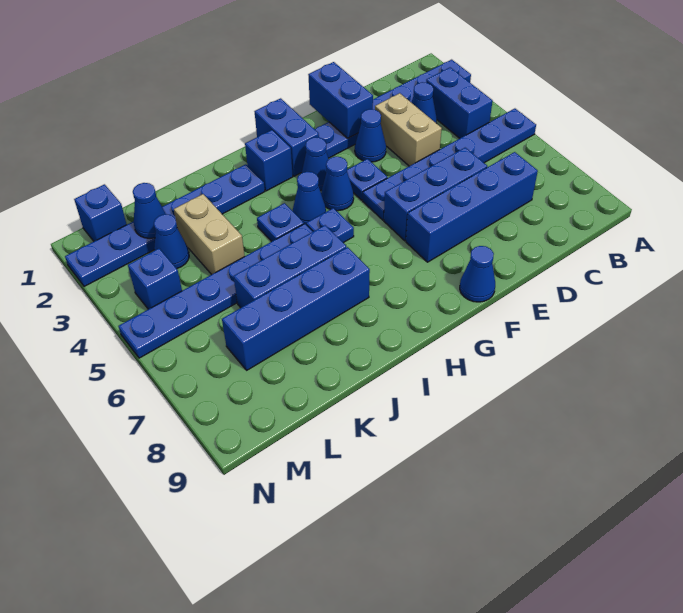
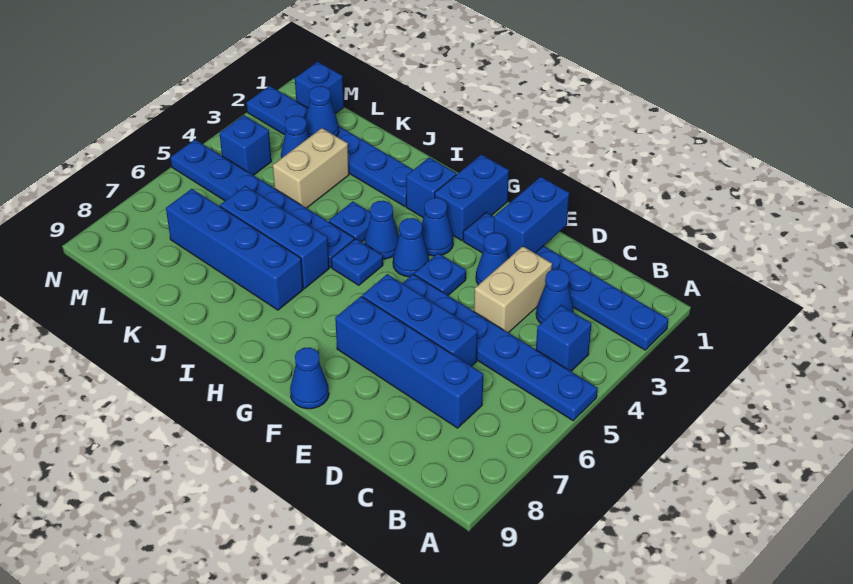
blue brick B3:B4 level 1 -> blue brick B4 level 1

